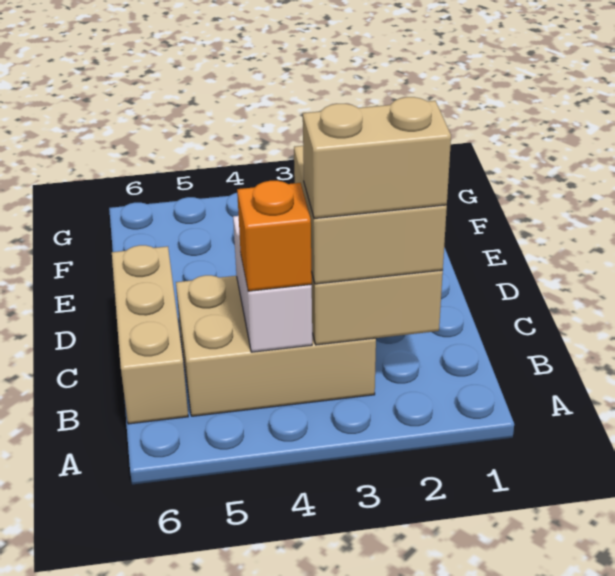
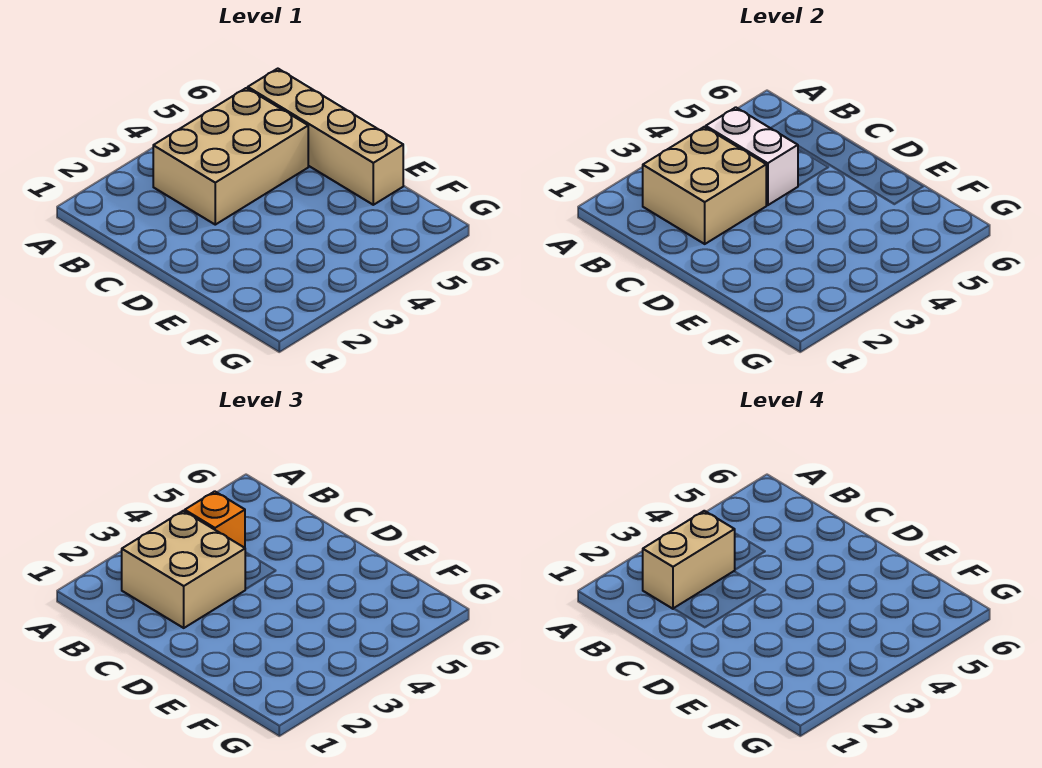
tan brick B6:D6 level 1 -> tan brick B6:E6 level 1

